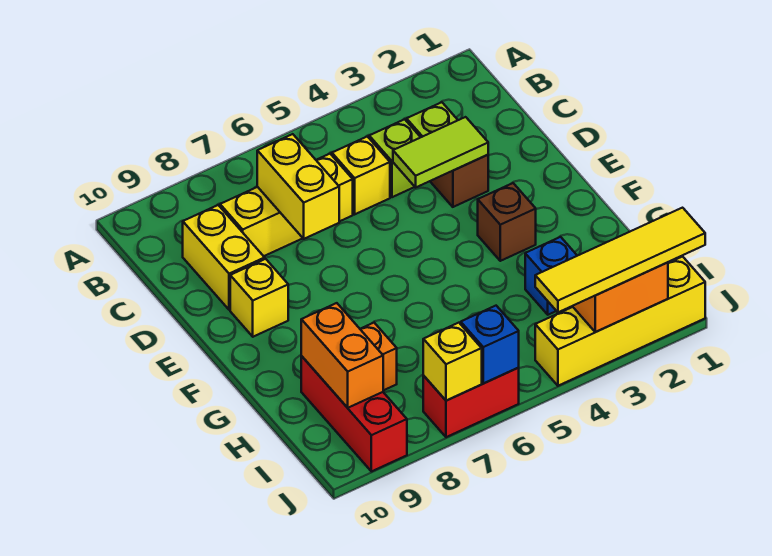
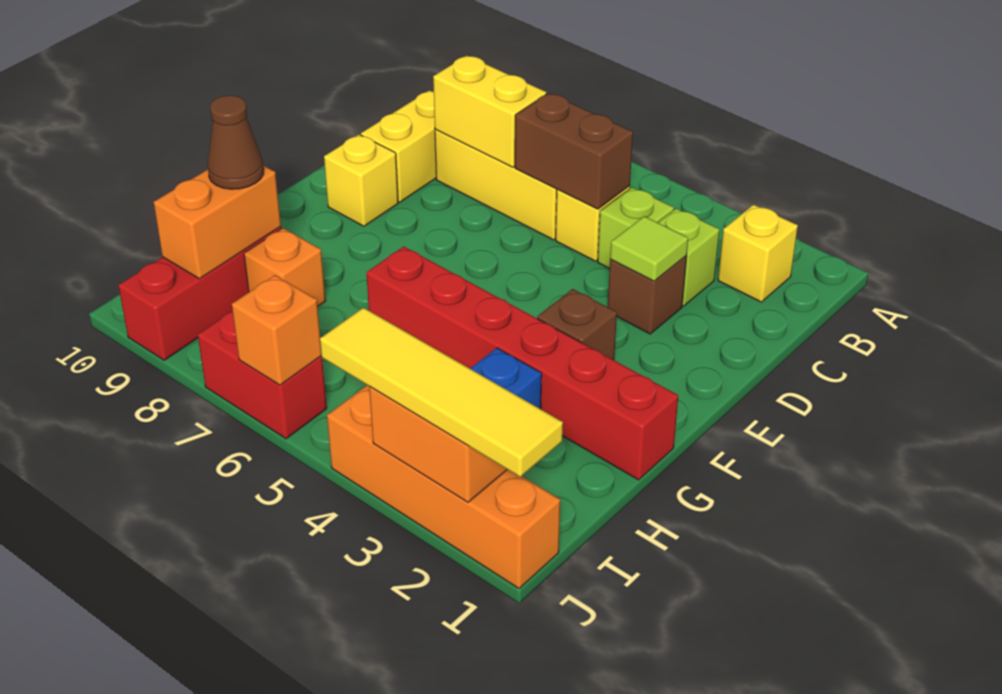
none -> brown brick C5:C6 level 2
yellow brick C7:D7 level 2 -> yellow brick C7:C8 level 2
lime tile D3:D4 level 2 -> lime tile D3 level 2
none -> red brick G1:G6 level 1
none -> brown cone H9 level 3
yellow brick J1:J4 level 1 -> orange brick J1:J4 level 1
blue brick J6 level 2 -> orange brick J6 level 2
yellow brick J7 level 2 -> yellow brick B2 level 1

